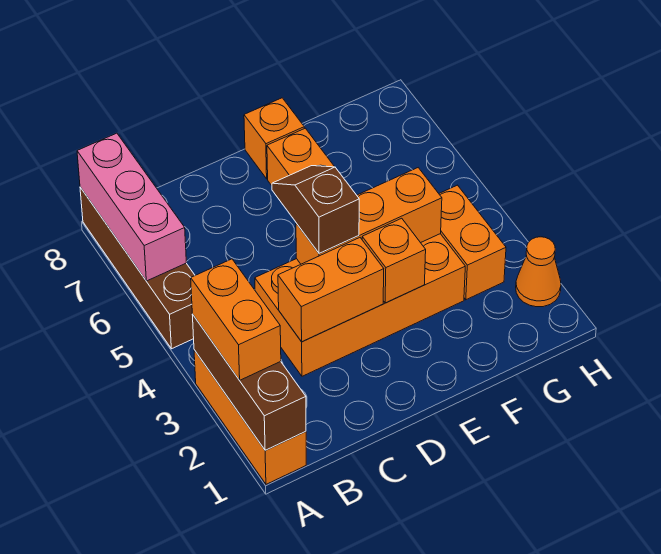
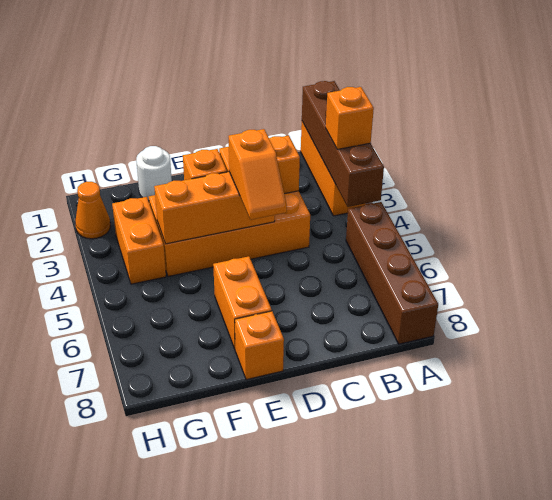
brown brick A1:A3 level 2 -> brown brick A1:A4 level 2
orange brick A2:A3 level 3 -> orange brick A3 level 3
pink brick A6:A8 level 2 -> none
brown slope D4:D5 level 3 top 4 -> orange slope D4:D5 level 3 top 4
none -> white round brick F1 level 1

